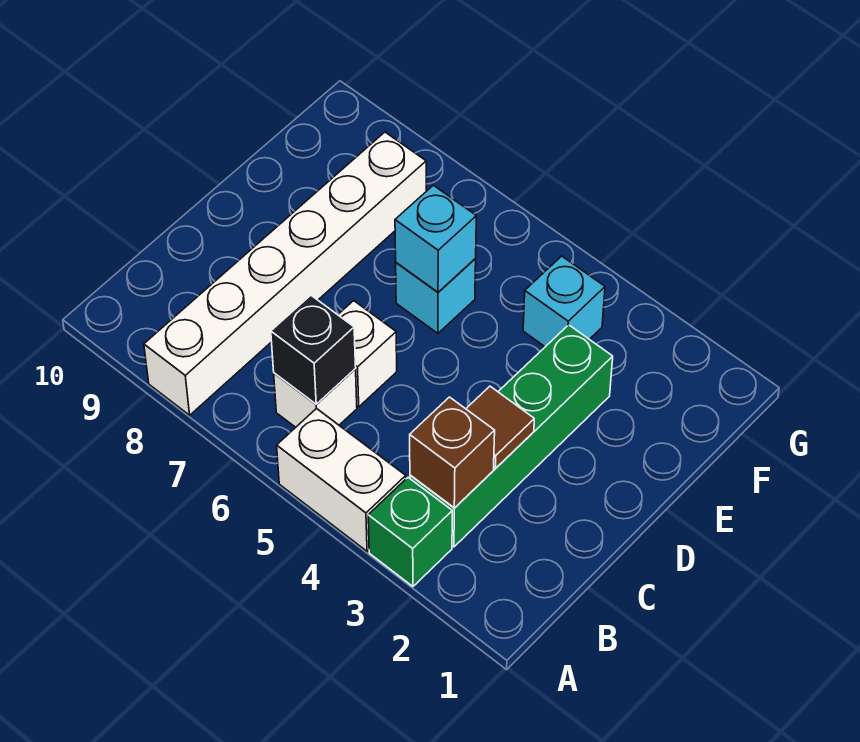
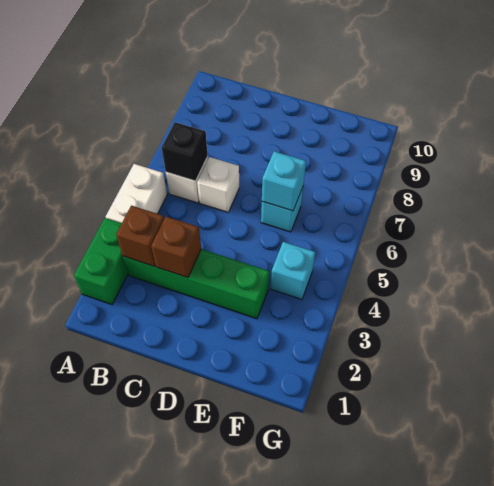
green brick A3 level 1 -> green brick A2:A3 level 1
white brick A8:F8 level 1 -> none
brown tile C3 level 2 -> brown brick C3 level 2

